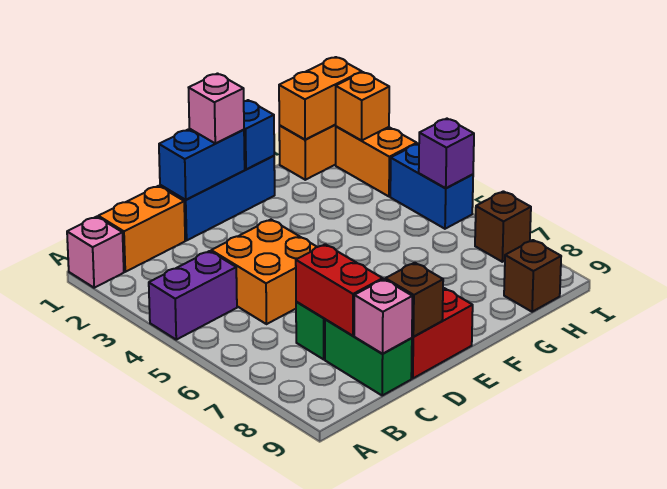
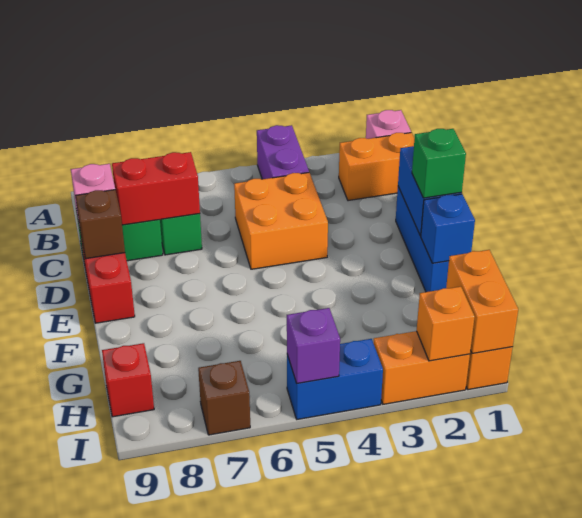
orange brick B1:C1 level 1 -> orange brick B1:B2 level 1
pink brick E1 level 3 -> green brick E1 level 3
brown brick H9 level 1 -> red brick H9 level 1

